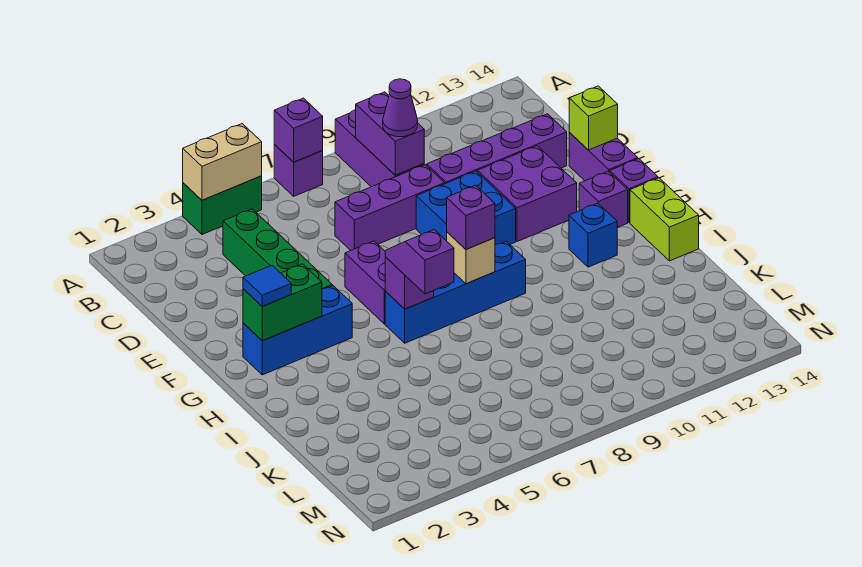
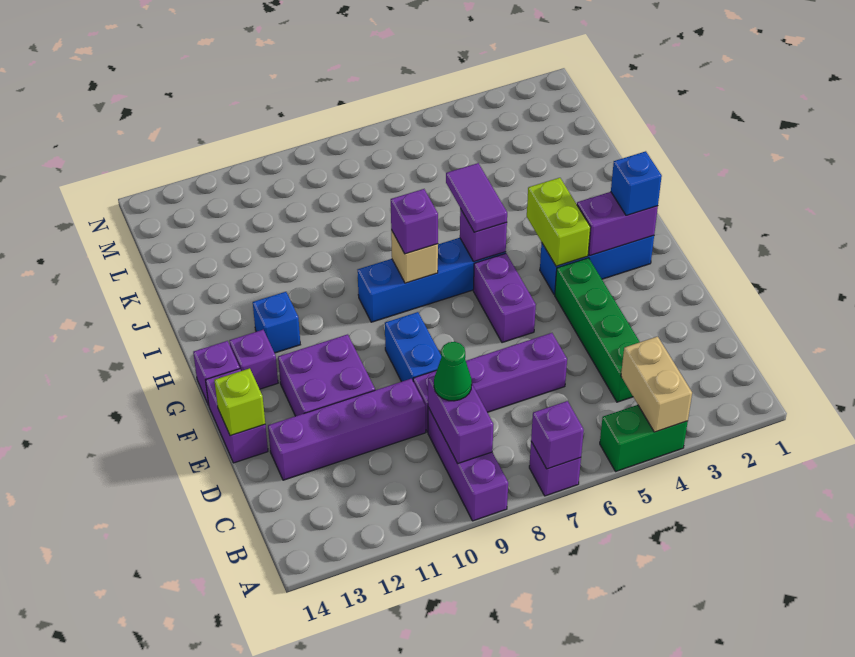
tan brick A4:A5 level 2 -> tan brick A4:B4 level 2
purple cone C9 level 3 -> green cone C9 level 3
purple brick D7:D9 level 1 -> purple brick D6:D9 level 1
blue brick E9:F10 level 1 -> blue brick E9:F9 level 1
green brick G2:G3 level 2 -> purple brick G2:G3 level 2
blue tile G2 level 3 -> blue brick G2 level 3
purple slope H6:I6 level 3 top I -> purple tile H6:I6 level 3
lime brick H14:I14 level 1 -> lime brick G4:H4 level 2

